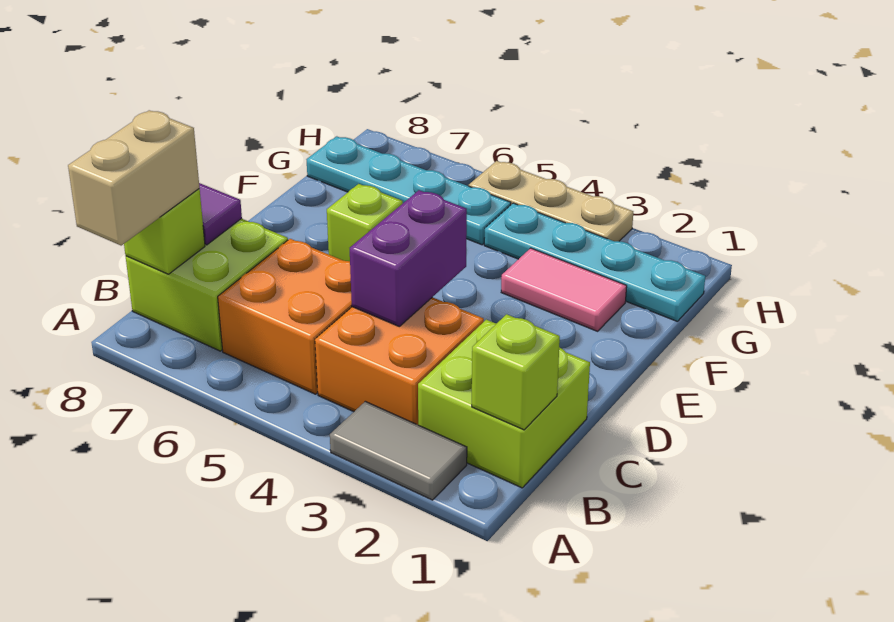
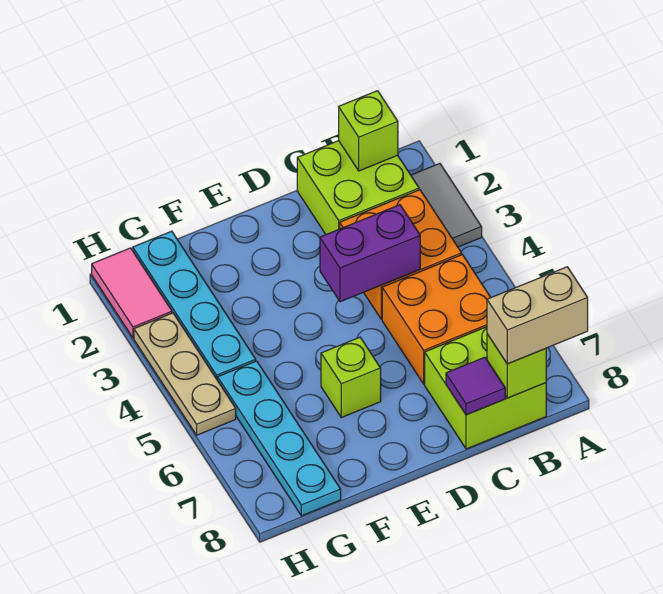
pink tile F2:F3 level 1 -> pink tile H1:H2 level 1

